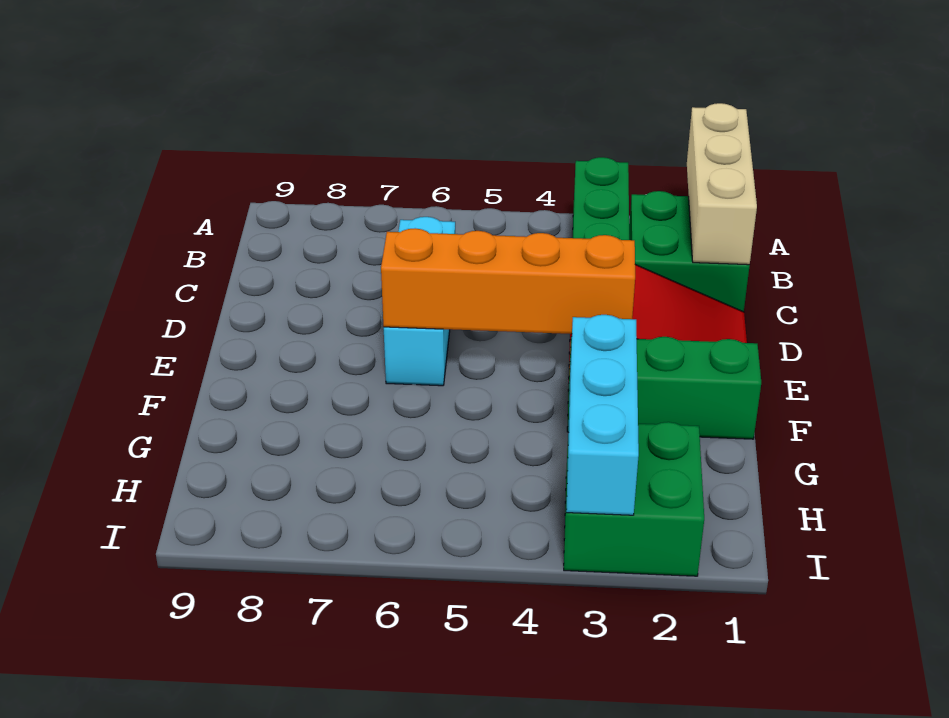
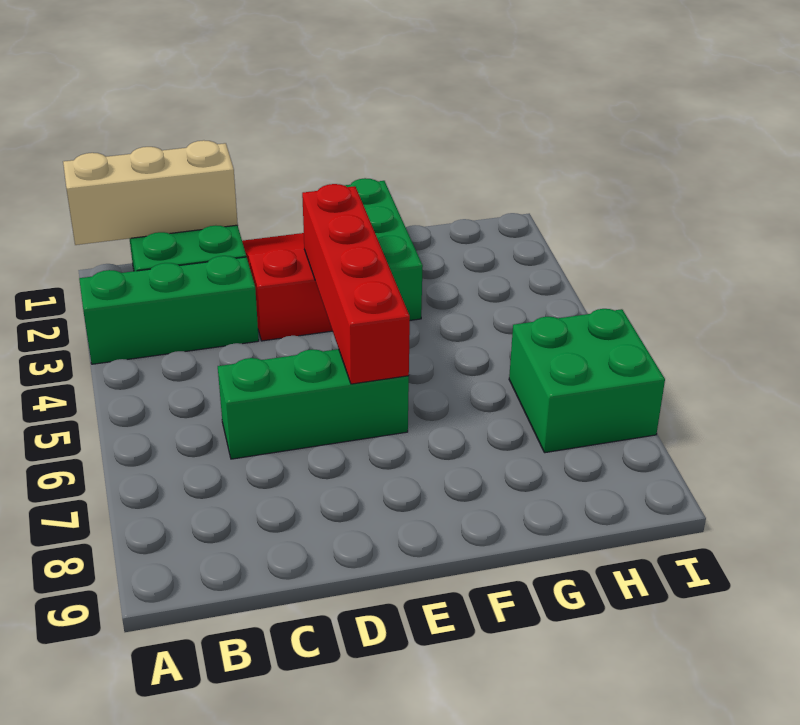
cyan brick C6:E6 level 1 -> green brick C6:E6 level 1
orange brick E3:E6 level 2 -> red brick E3:E6 level 2
cyan brick G3:I3 level 2 -> none
green brick H2:I3 level 1 -> green brick H6:I7 level 1

